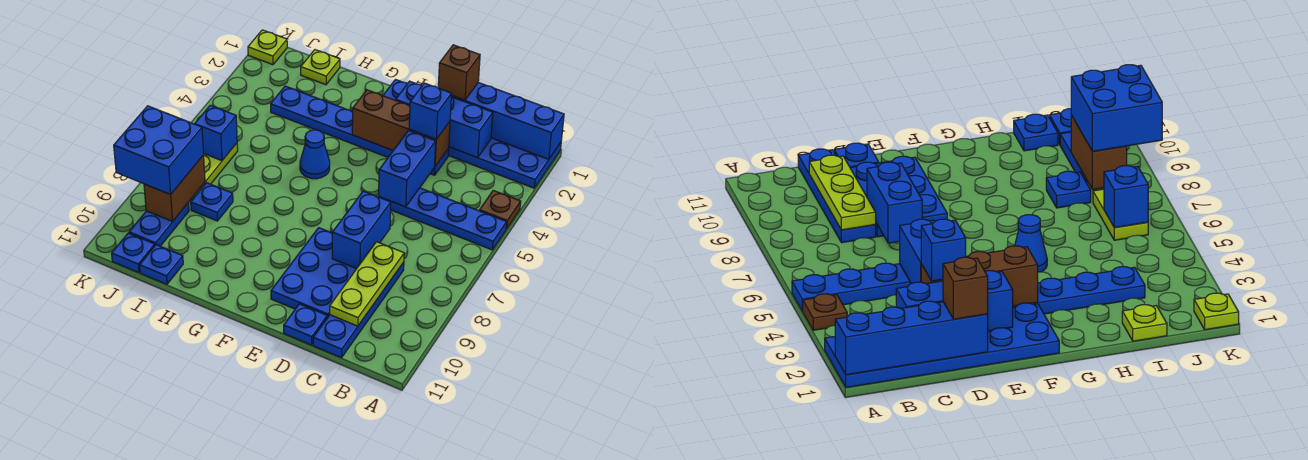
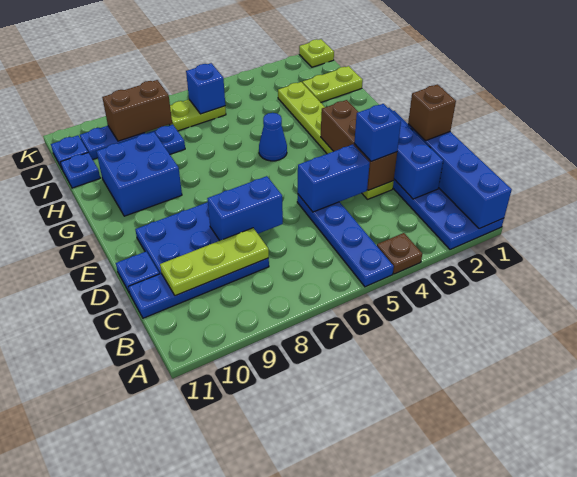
blue plate D3:I3 level 1 -> lime plate D3:I3 level 1
lime plate I1 level 1 -> lime plate I1:I2 level 1
blue brick J8:K9 level 3 -> blue brick G9:H10 level 1

